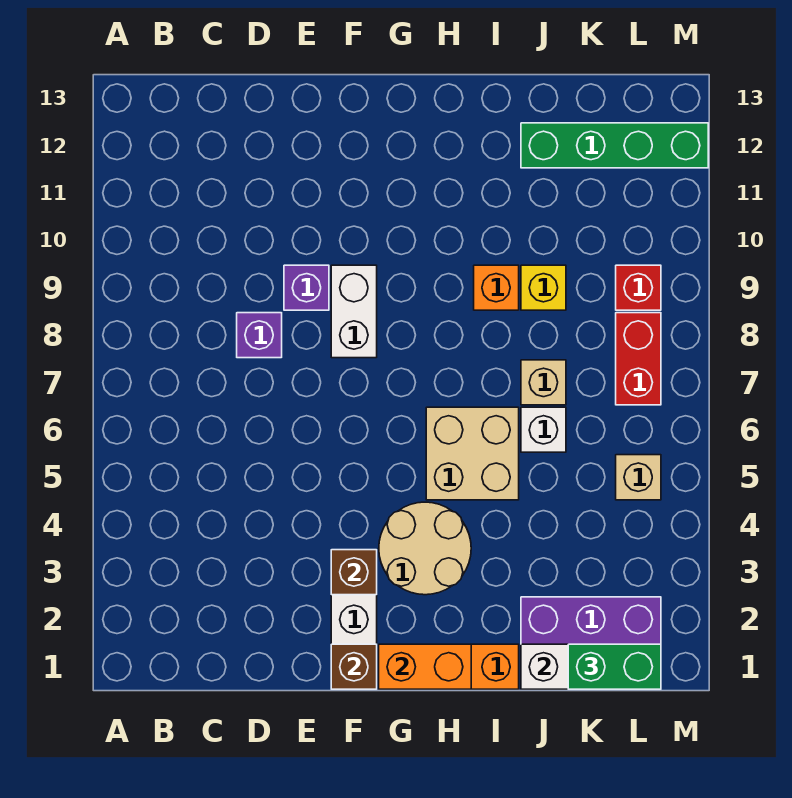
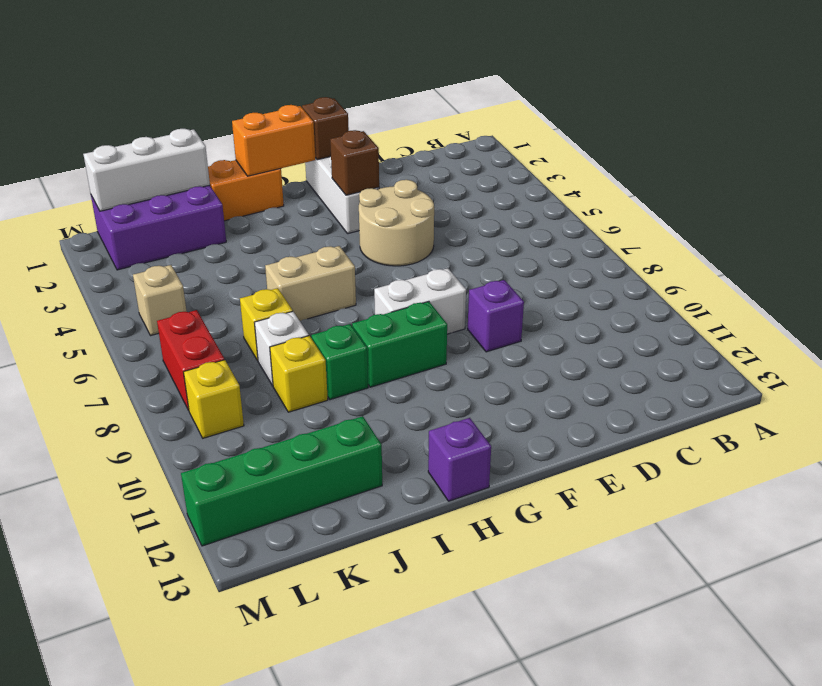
purple brick D8 level 1 -> purple brick H13 level 1
white brick F8:F9 level 1 -> white brick F8:G8 level 1
tan round brick G3:H4 level 1 -> tan round brick E4:F5 level 1
tan brick H5:I6 level 1 -> tan brick H6:I6 level 1
orange brick I9 level 1 -> green brick I9 level 1
white brick J6 level 1 -> white brick J8 level 1
tan brick J7 level 1 -> yellow brick J7 level 1
green brick K1:L1 level 3 -> green brick G9:H9 level 1
red brick L9 level 1 -> yellow brick L9 level 1

